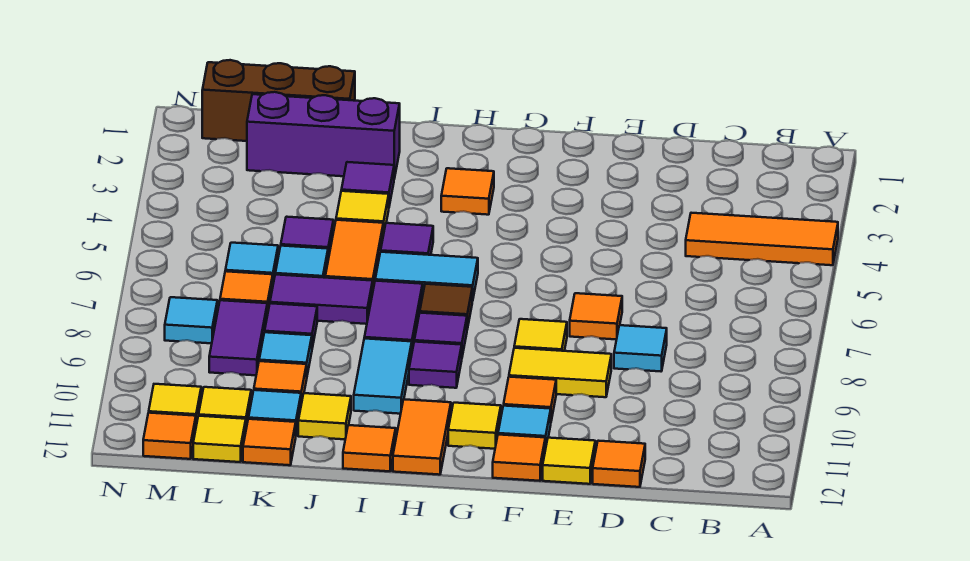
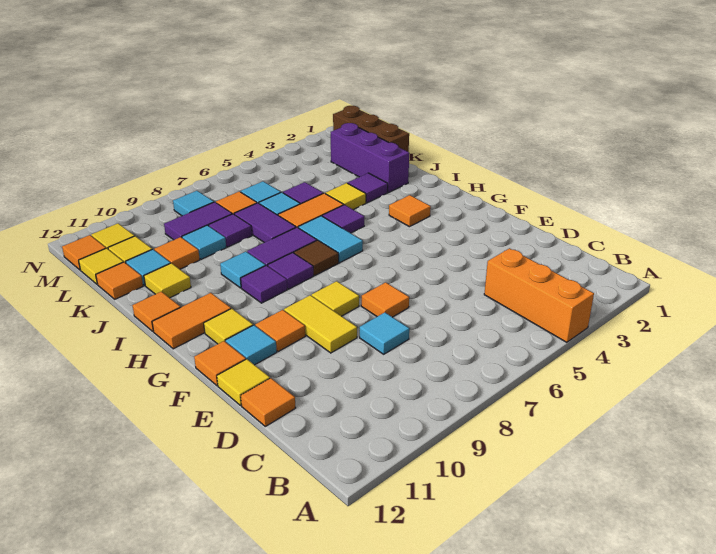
orange tile A4:C4 level 1 -> orange brick A4:C4 level 1
cyan tile I9:I10 level 1 -> cyan tile I9 level 1

